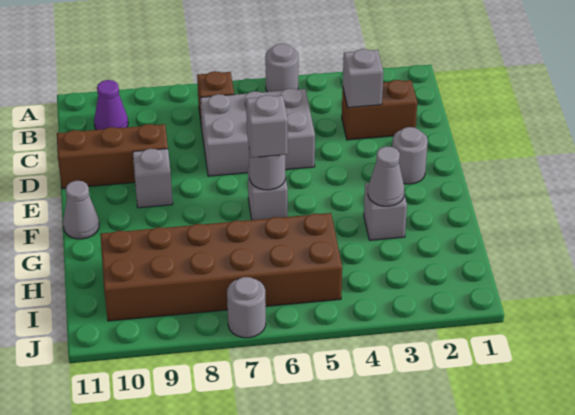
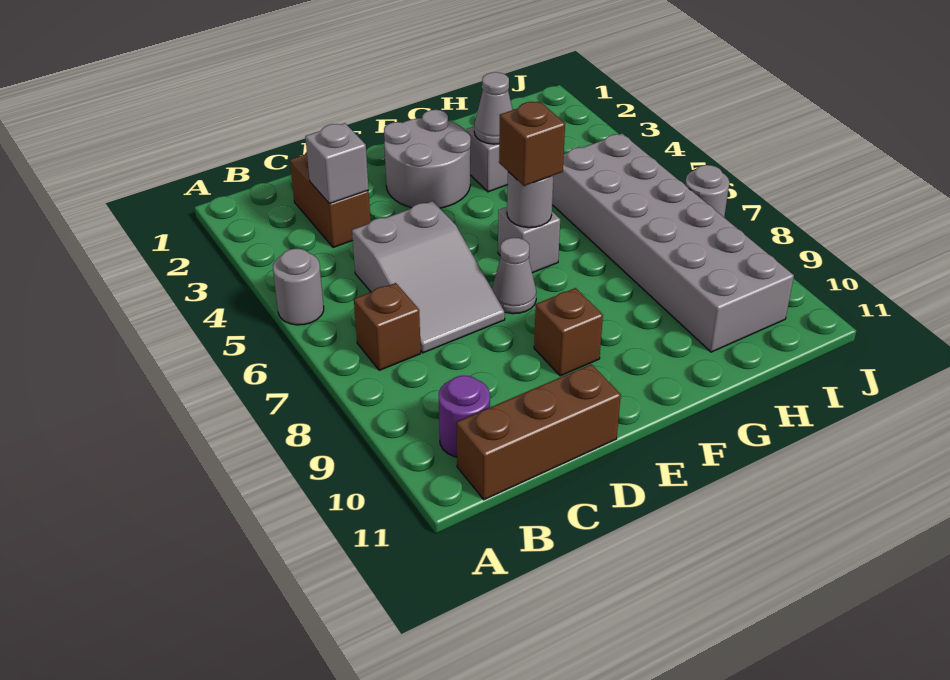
purple cone B10 level 1 -> purple round brick B10 level 1
grey brick C5:D7 level 1 -> grey slope C5:D7 level 1 top 5
brown brick D9:D11 level 1 -> brown brick B11:D11 level 1
grey round brick E2 level 1 -> grey round brick E2:F3 level 1
grey brick E9 level 1 -> brown brick E9 level 1
grey brick F6 level 3 -> brown brick F6 level 3
grey cone F11 level 1 -> grey cone E7 level 1
brown brick H5:I10 level 1 -> grey brick H5:I10 level 1

